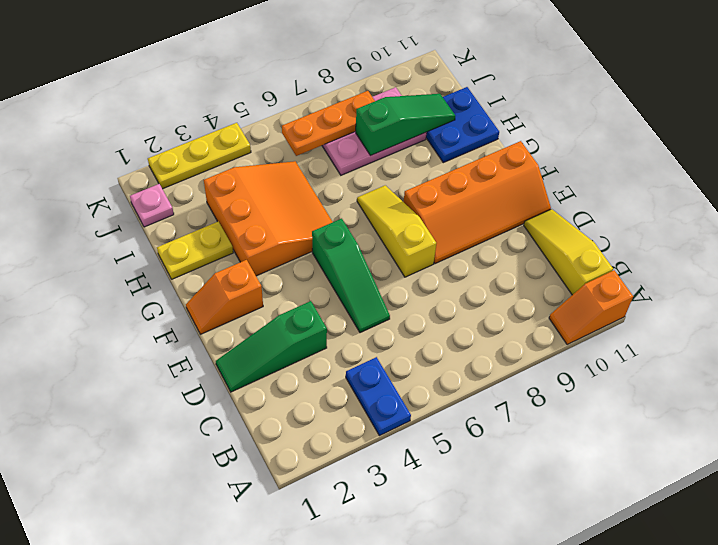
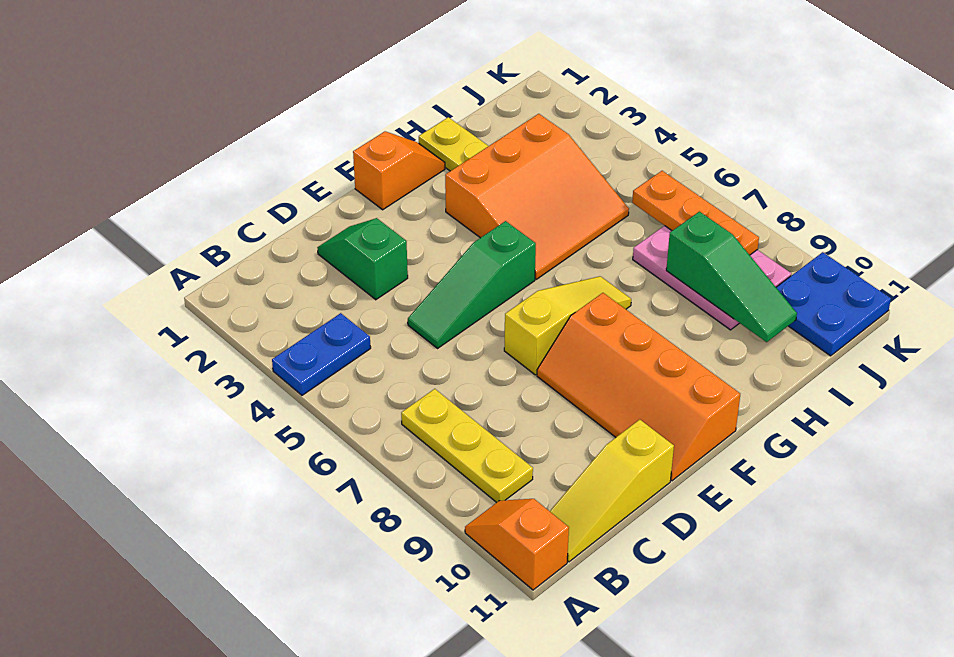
yellow slope B11:D11 level 1 top B -> yellow slope B11:D11 level 1 top D
green slope D1:D3 level 1 top 3 -> green slope D2:D3 level 1 top 3
orange slope F1:F2 level 1 top 2 -> orange slope F1:G1 level 1 top F
blue plate H10:I11 level 1 -> blue plate J10:K11 level 1
pink plate J1 level 1 -> none
yellow plate K2:K4 level 1 -> yellow plate B7:B9 level 1

